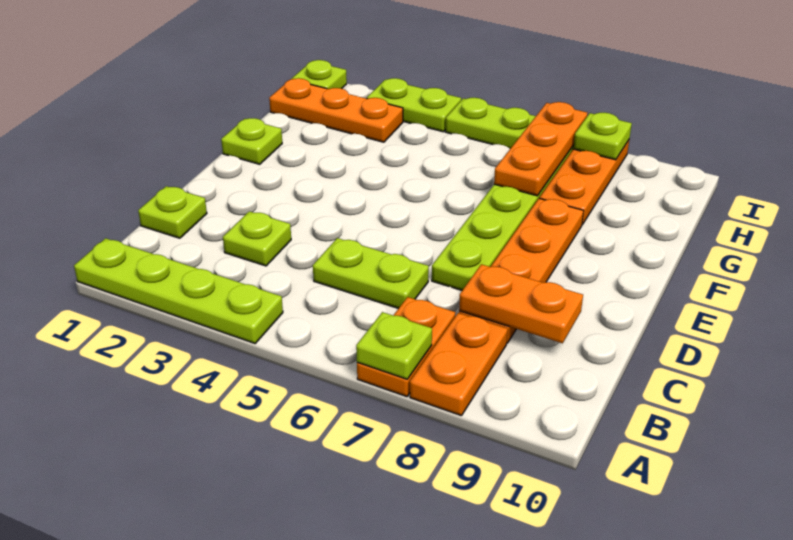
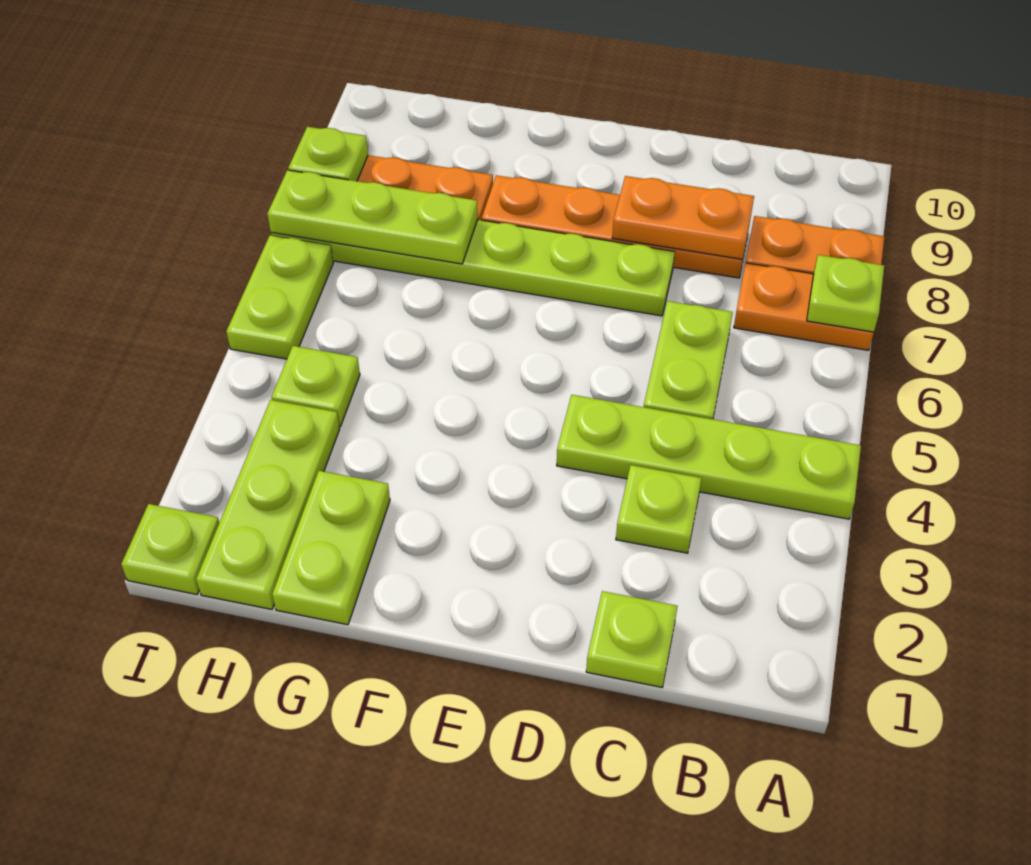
lime plate A1:A4 level 1 -> lime plate A4:D4 level 1
orange plate C8:C9 level 2 -> orange plate C8:D8 level 2
lime plate F1 level 1 -> lime plate H4 level 1
orange plate G7:I7 level 2 -> lime plate G7:I7 level 2
orange plate H1:H3 level 1 -> lime plate H1:H3 level 1
lime plate I3:I4 level 1 -> lime plate G1:G2 level 1

